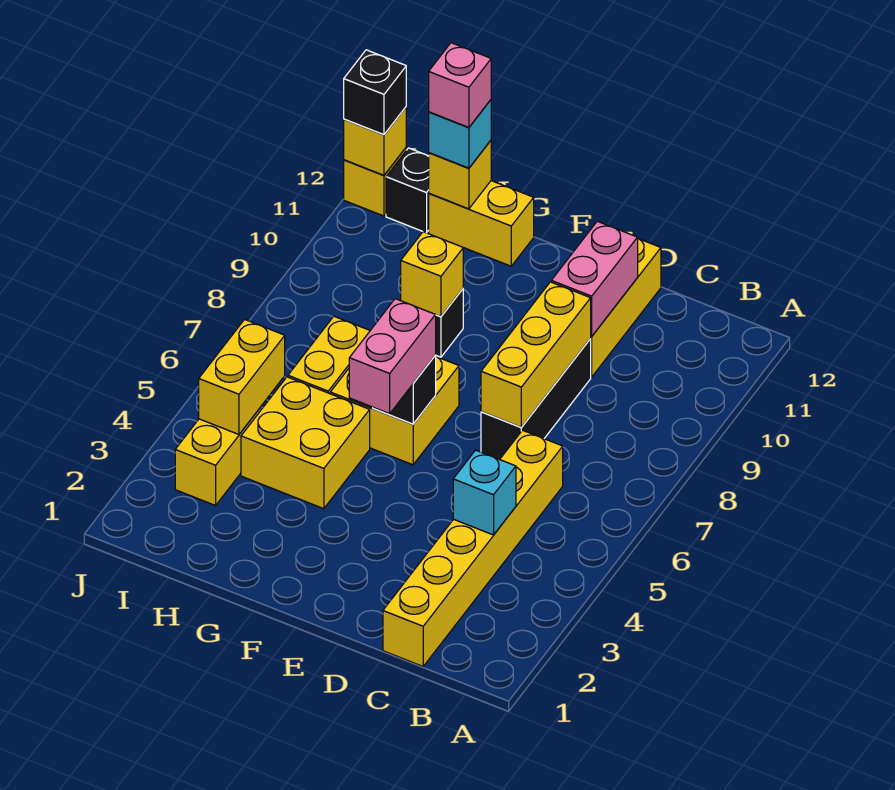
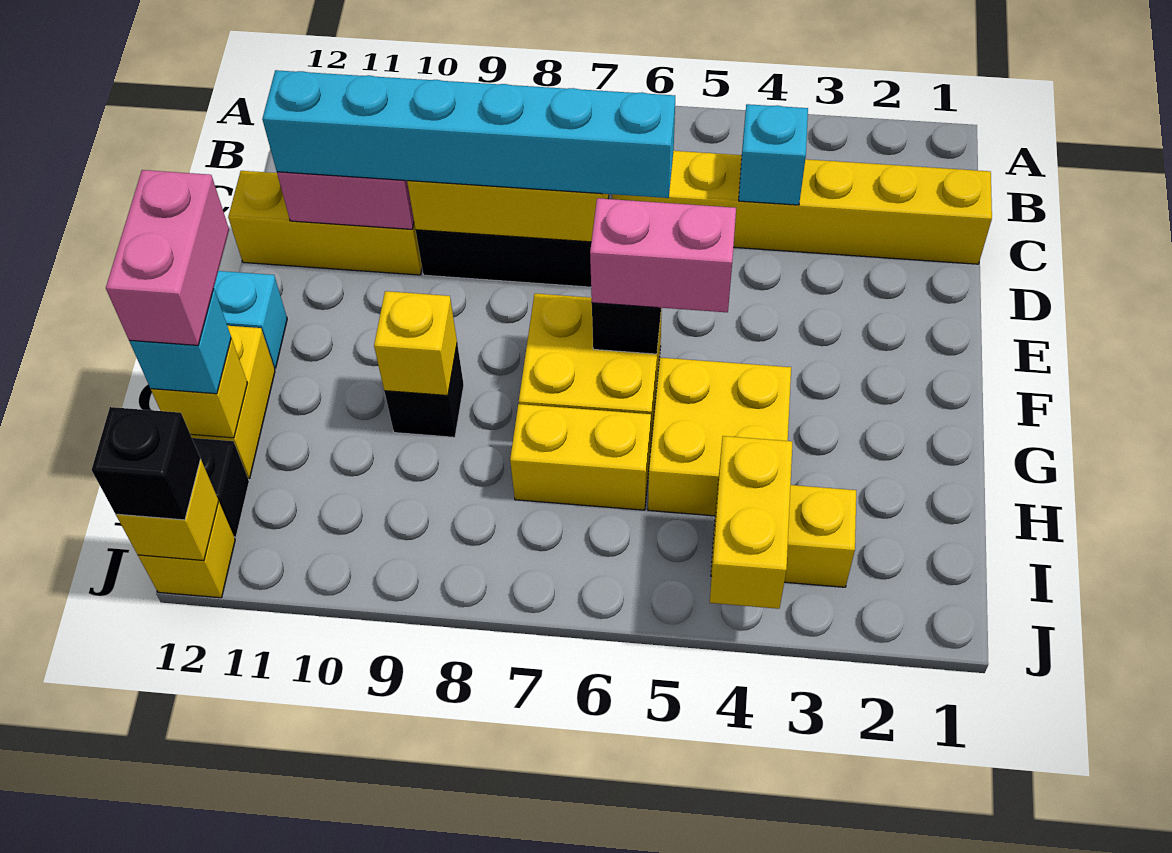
none -> cyan brick D6:D11 level 3
none -> cyan brick F12 level 1
pink brick H12 level 4 -> pink brick G12:H12 level 4
yellow brick I4:I5 level 2 -> yellow brick I4:J4 level 2

